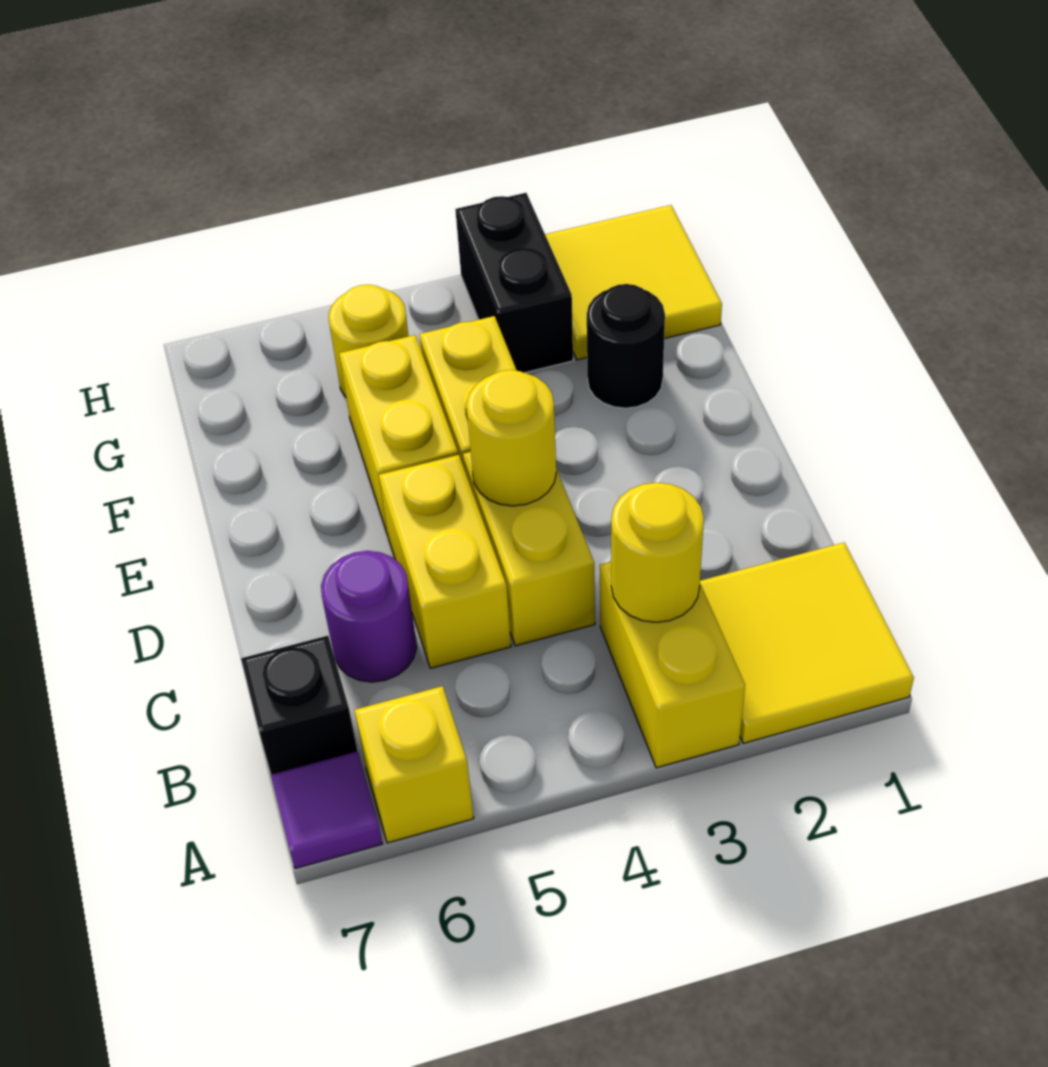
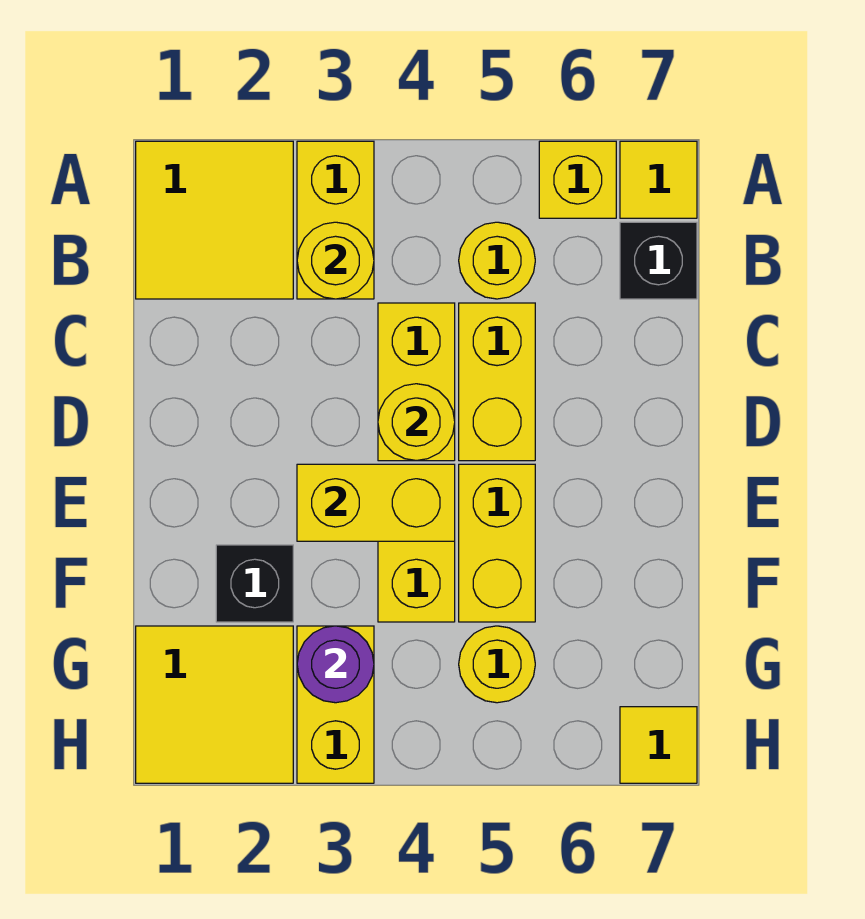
purple tile A7 level 1 -> yellow tile A7 level 1
none -> yellow round brick B5 level 1
purple round brick C6 level 1 -> purple round brick G3 level 2
none -> yellow brick E3:E4 level 2
black round brick F2 level 1 -> black brick F2 level 1
black brick G3:H3 level 1 -> yellow brick G3:H3 level 1
none -> yellow tile H7 level 1

